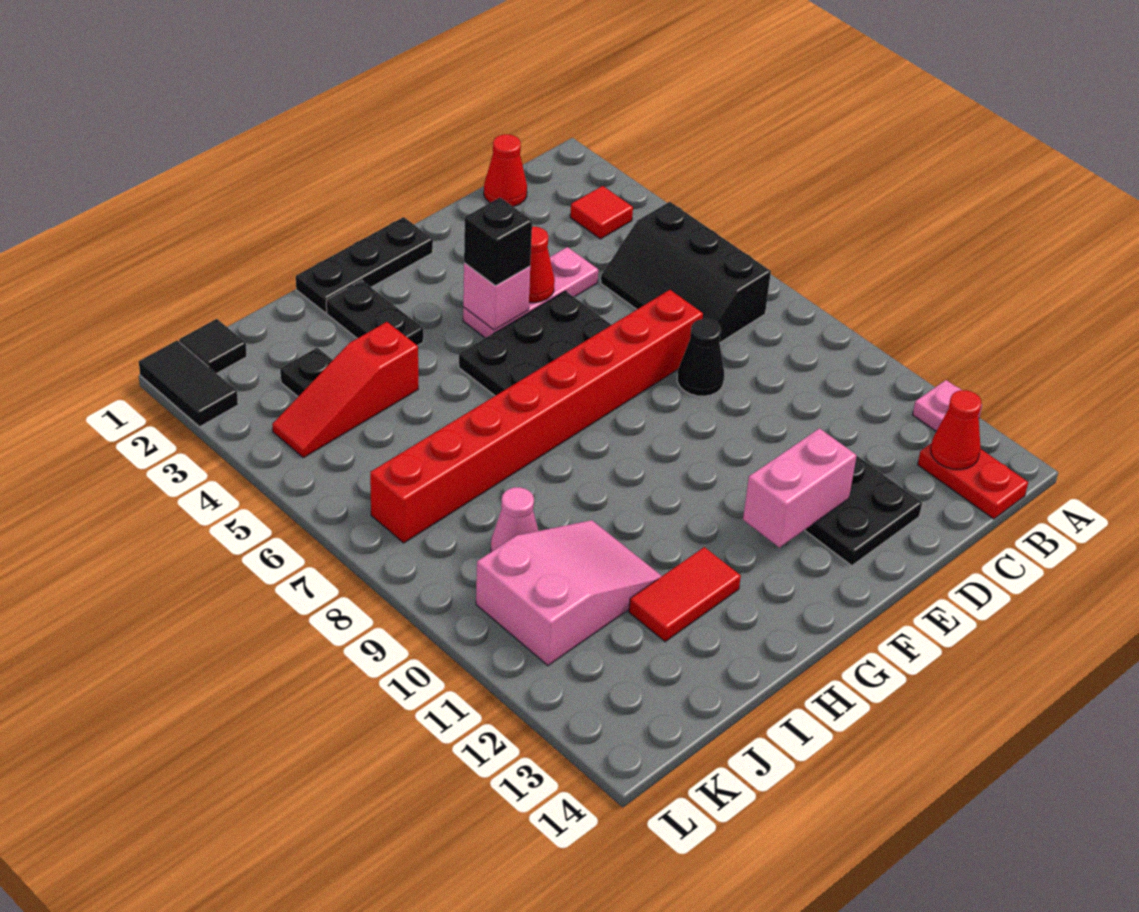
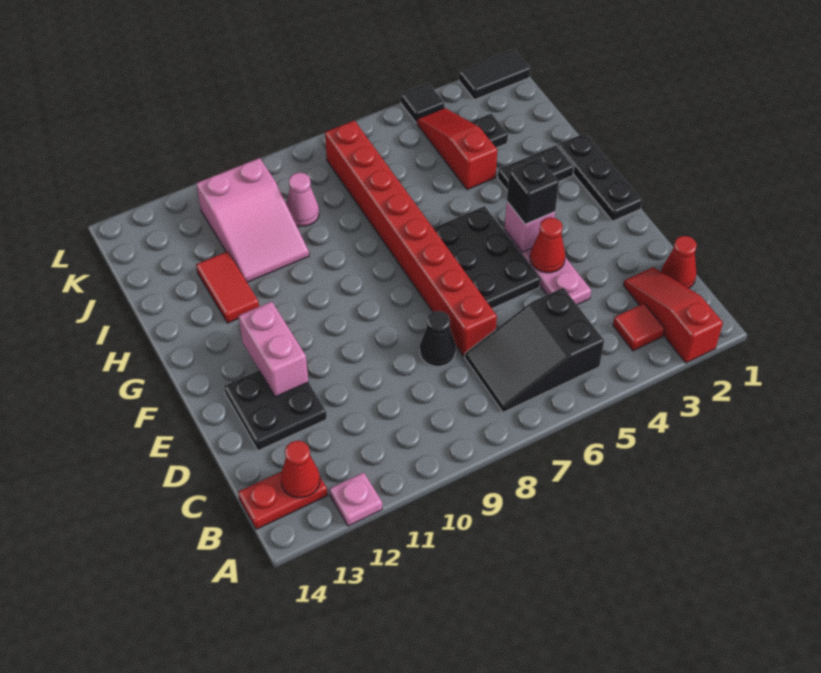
none -> red slope A2:C2 level 1 top A
black slope B5:C7 level 1 top B -> black slope B5:C7 level 1 top 5
black tile K1 level 1 -> black tile L4 level 1

